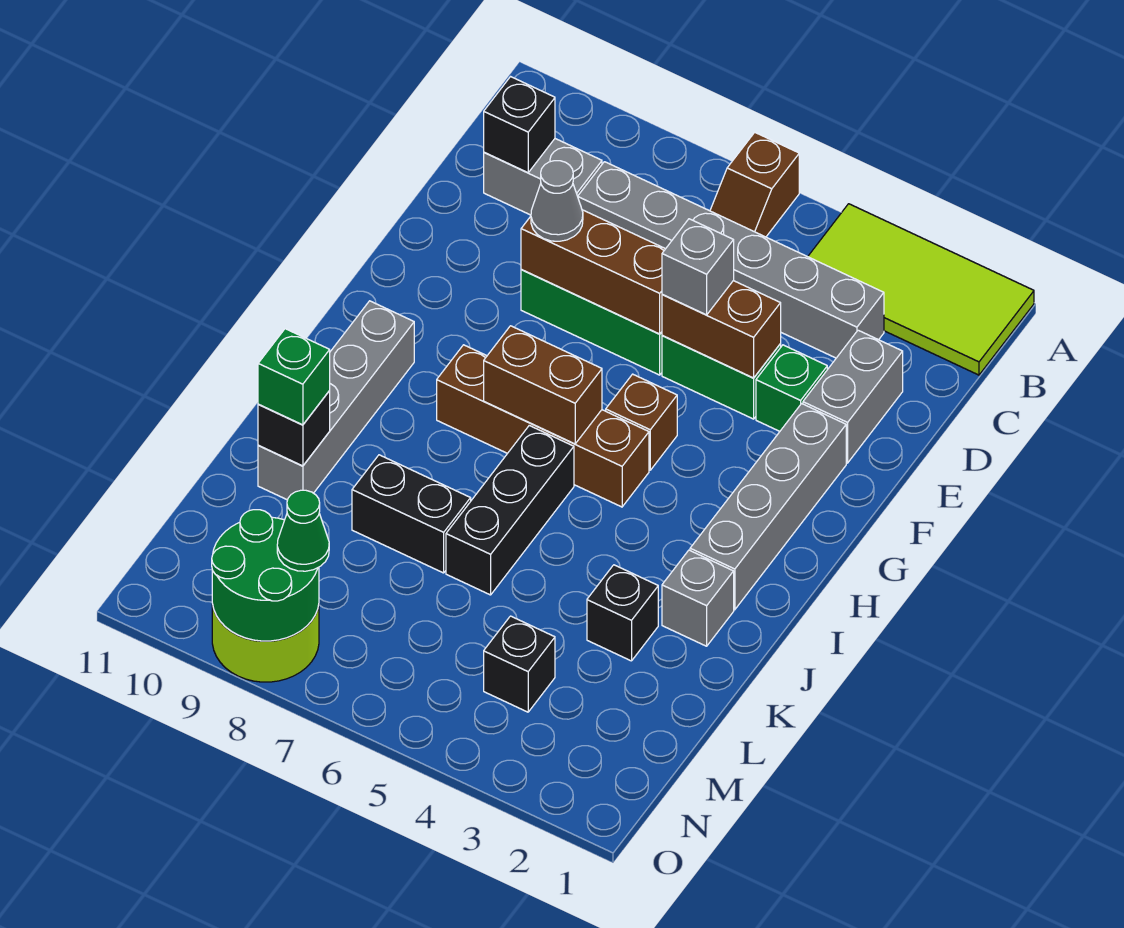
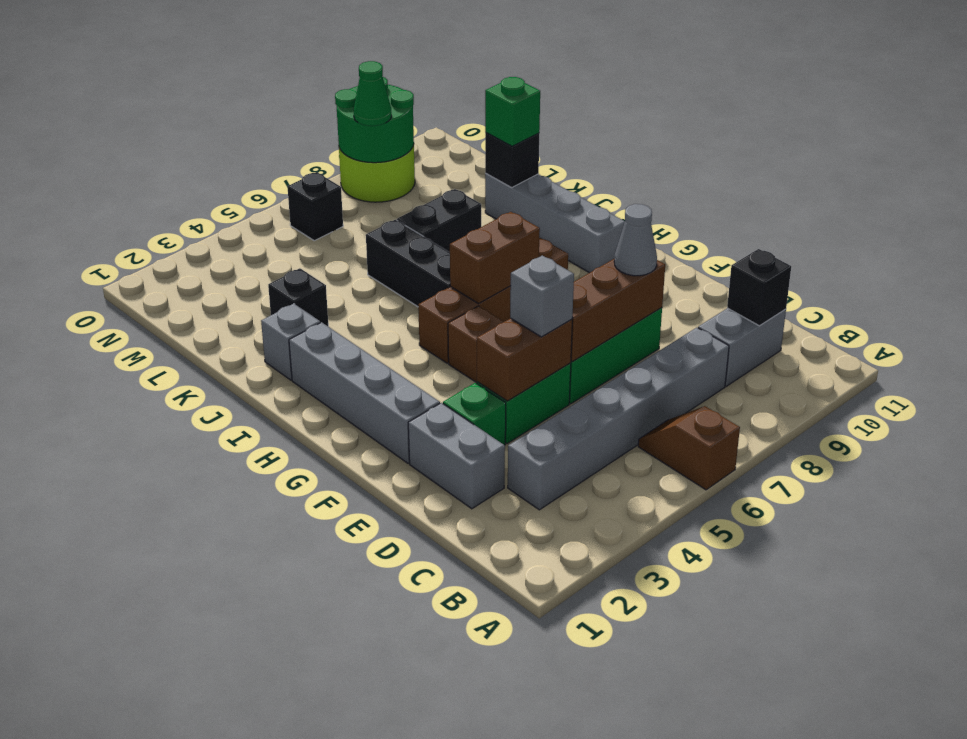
lime tile A1:B4 level 1 -> none
black brick M4 level 1 -> black brick N6 level 1

